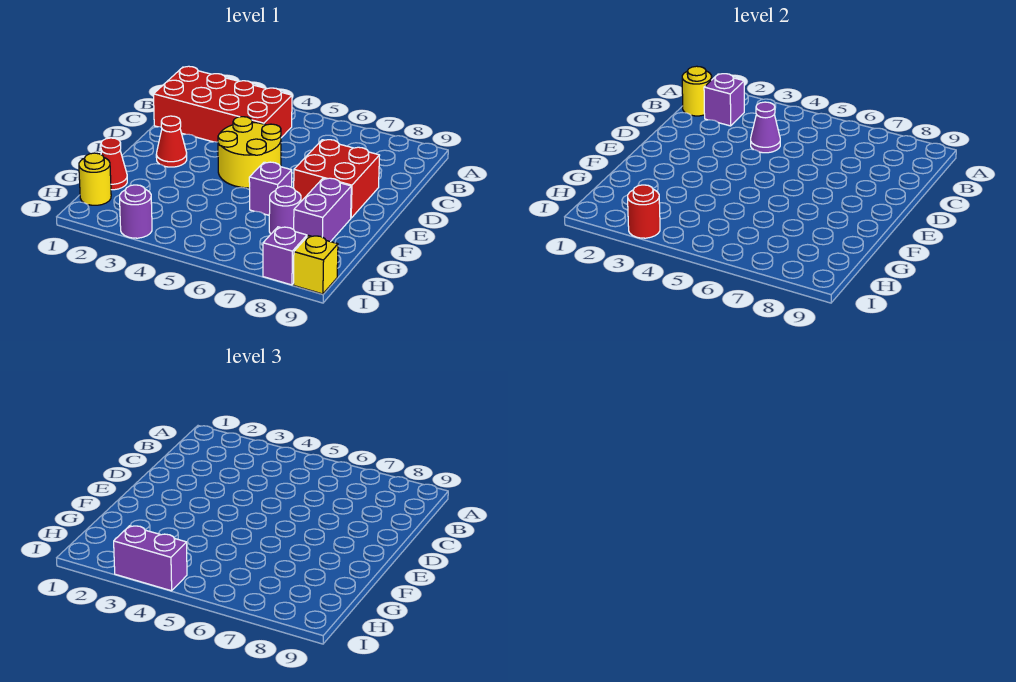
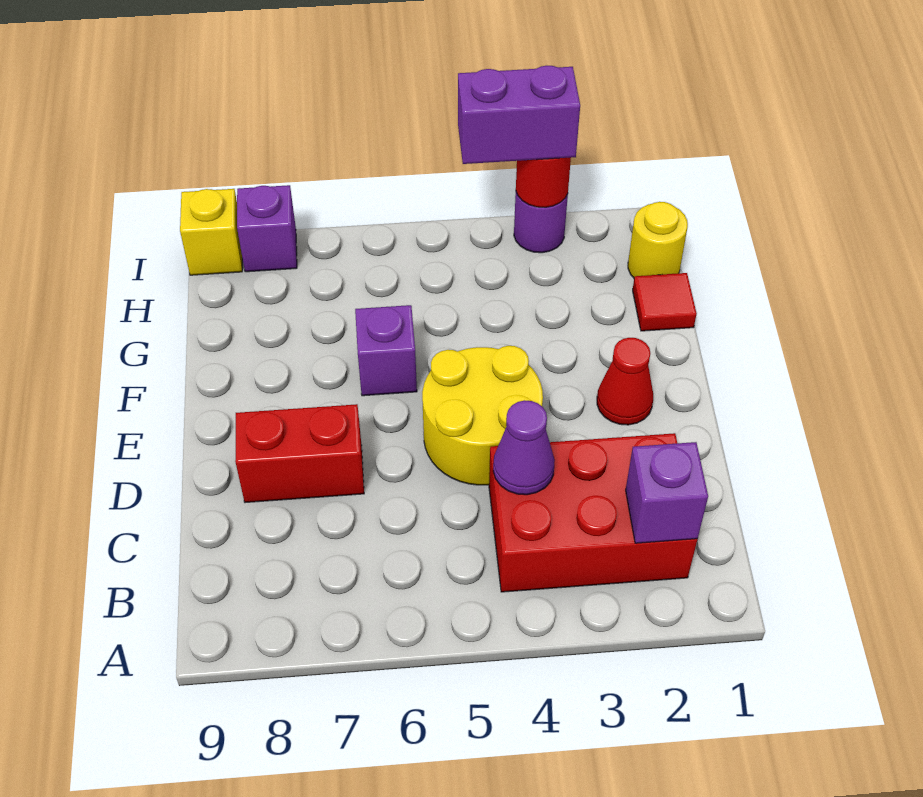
red brick B1:C4 level 1 -> red brick B2:C4 level 1
yellow round brick B1 level 2 -> none
red brick D7:E8 level 1 -> red brick D7:D8 level 1
purple brick F8:G8 level 1 -> none
red cone G1 level 1 -> red tile G1 level 1
purple round brick G7 level 1 -> none

